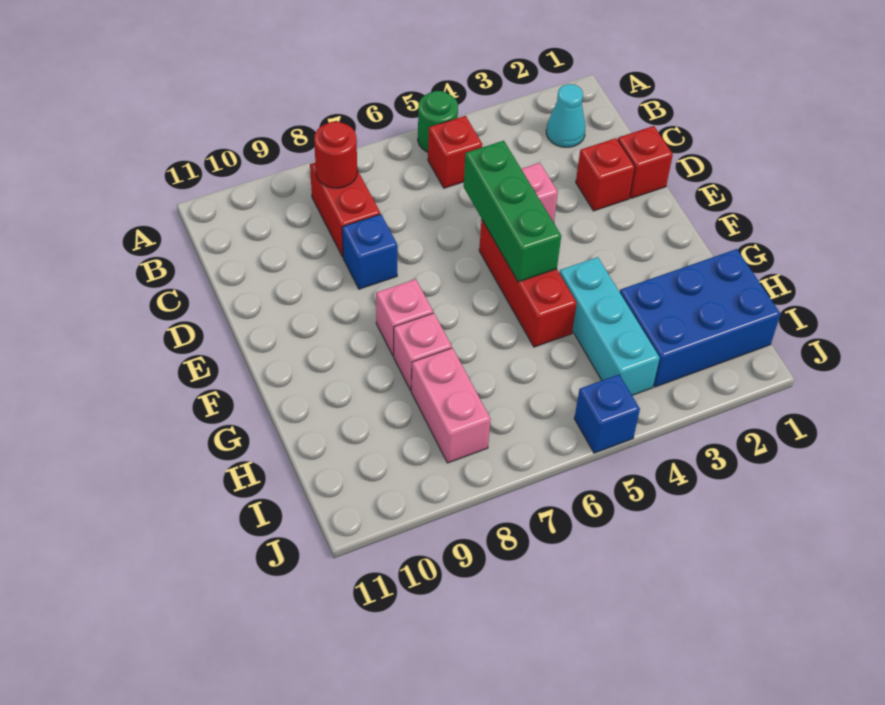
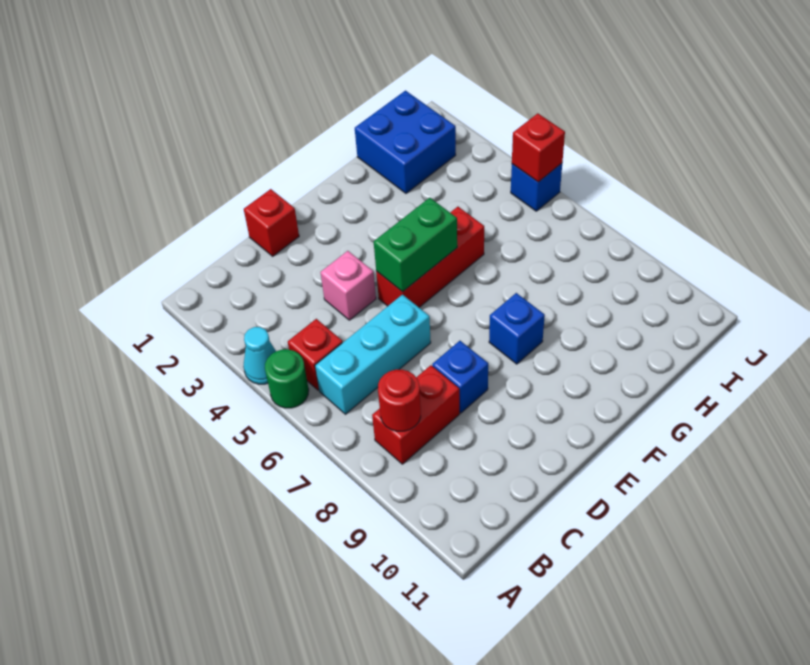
cyan cone B2 level 1 -> cyan cone A4 level 1
red brick D2 level 1 -> red brick J5 level 2
green brick D5:F5 level 2 -> green brick E5:F5 level 2
pink brick F8 level 1 -> blue brick F8 level 1
cyan brick G4:I4 level 1 -> cyan brick B6:D6 level 1
pink brick G8 level 1 -> none
blue brick H1:I3 level 1 -> blue brick H1:I2 level 1
pink brick H8:I8 level 1 -> none

